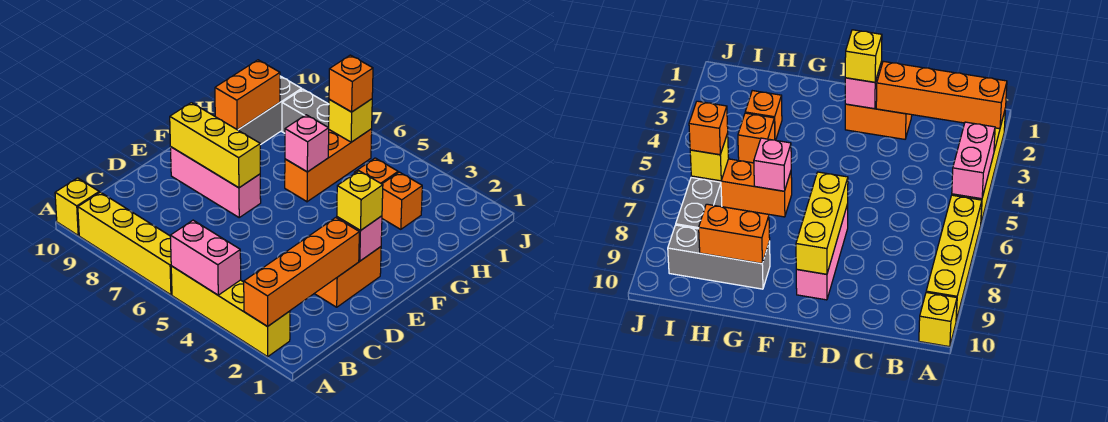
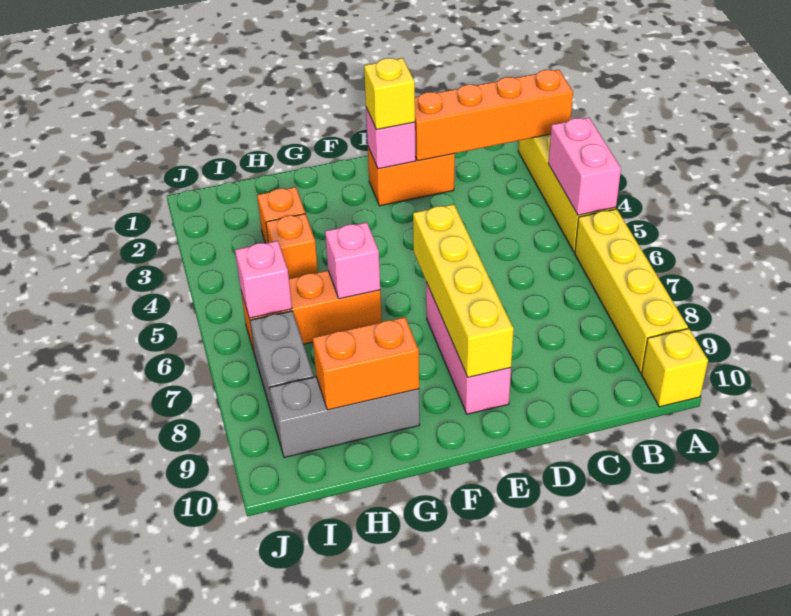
yellow brick E7:E9 level 2 -> yellow brick E6:E9 level 2
yellow brick I6 level 2 -> pink brick I6 level 2
orange brick I6 level 3 -> none

